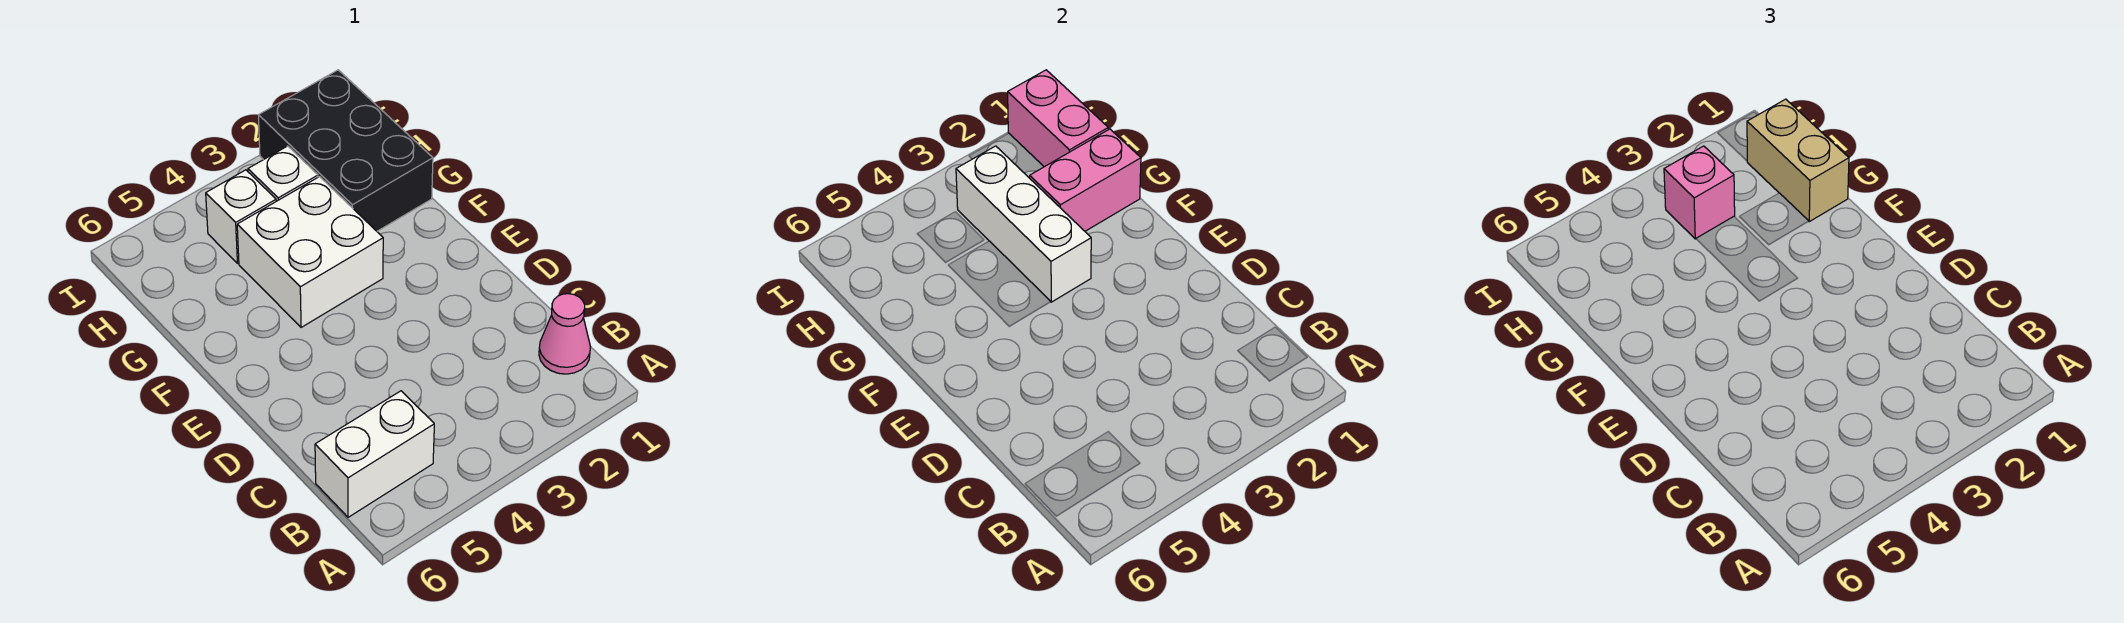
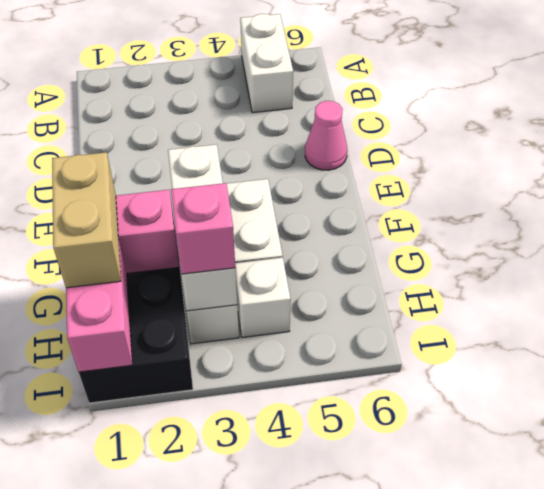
pink cone B1 level 1 -> pink cone D6 level 1
white brick B5:B6 level 1 -> white brick A5:B5 level 1

